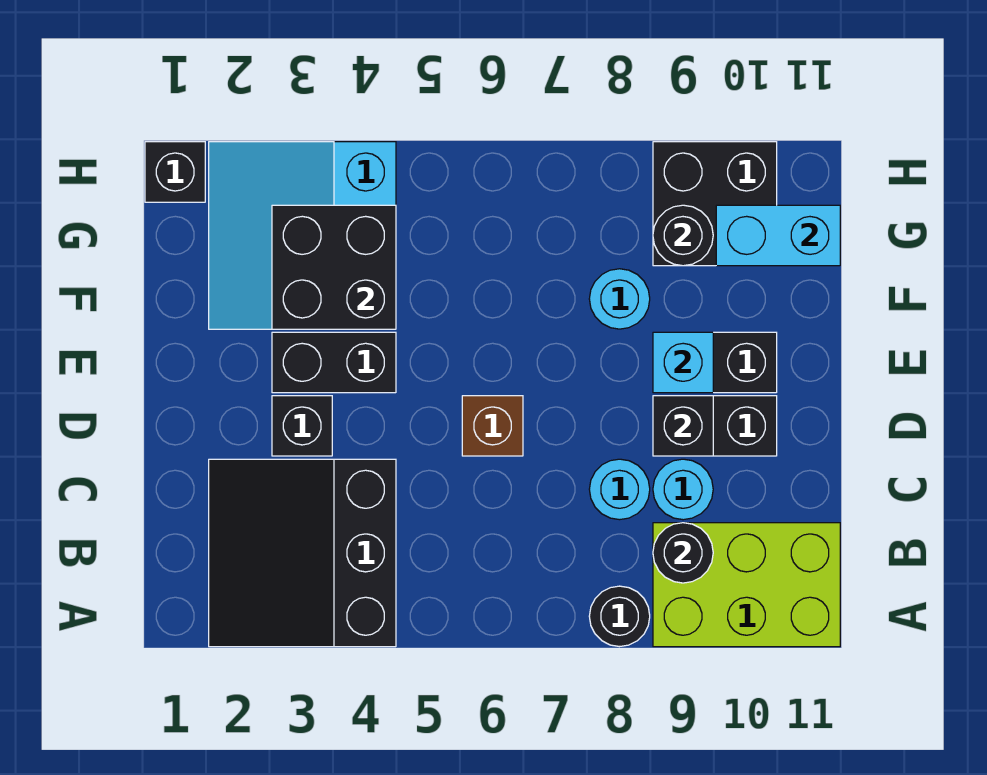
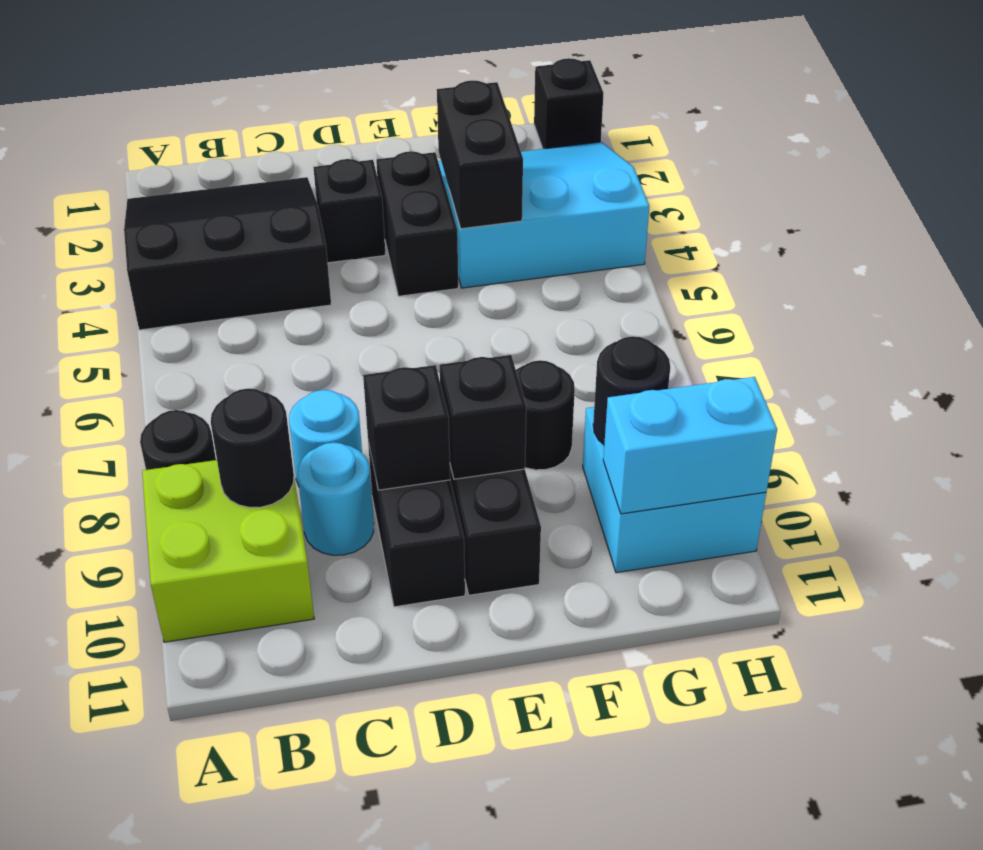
lime brick A9:B11 level 1 -> lime brick A9:B10 level 1
brown brick D6 level 1 -> none
cyan brick E9 level 2 -> black brick E9 level 2
black brick F3:G4 level 2 -> black brick F3:F4 level 2
cyan round brick F8 level 1 -> black round brick F8 level 1
black brick G9:H10 level 1 -> cyan brick G9:H10 level 1
cyan brick G10:G11 level 2 -> cyan brick G10:H10 level 2

